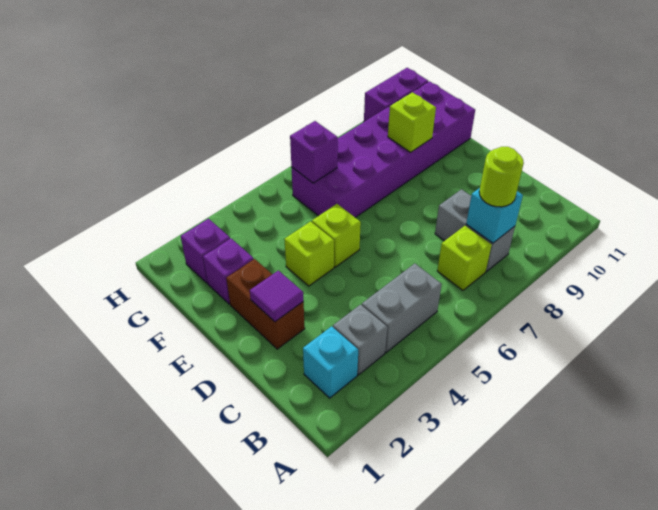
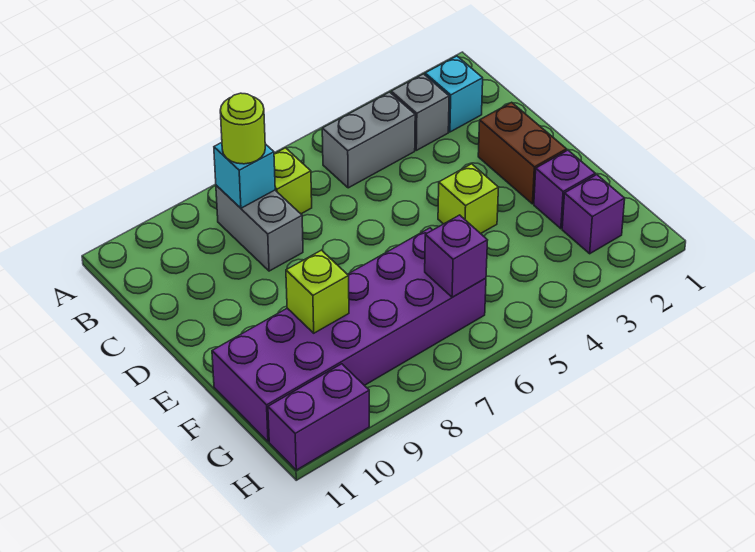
purple tile D2 level 2 -> none
lime brick E5 level 1 -> none

